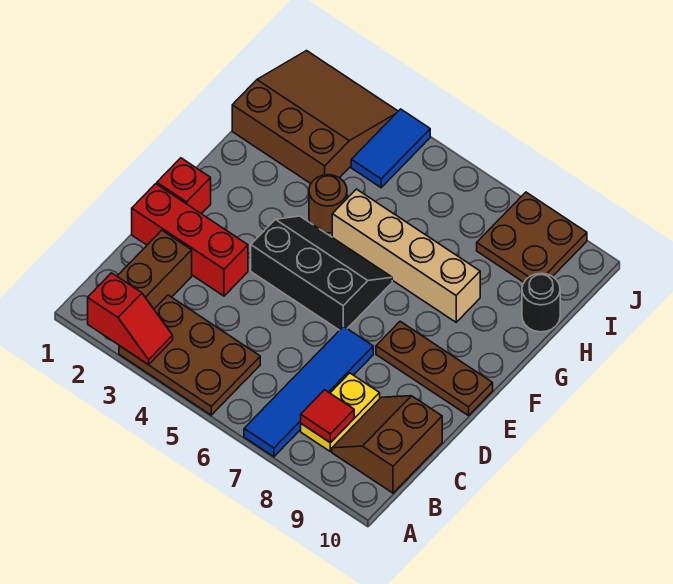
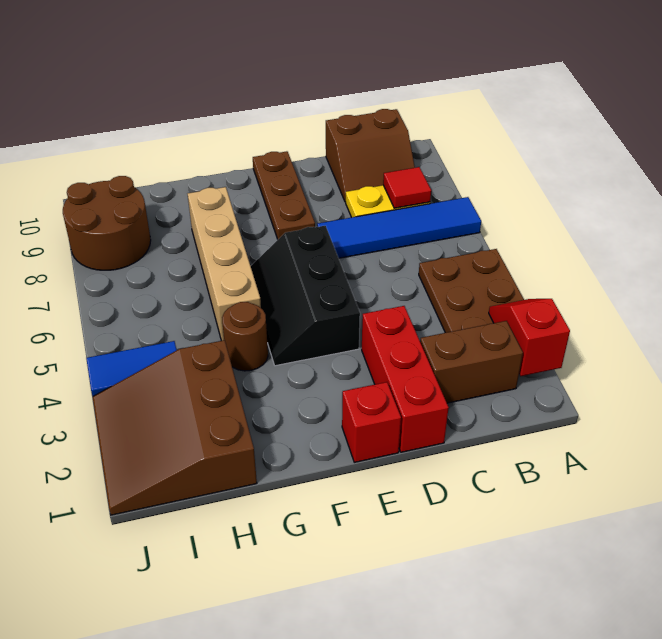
black round brick H10 level 1 -> none
brown plate I8:J9 level 1 -> brown round brick I8:J9 level 1

